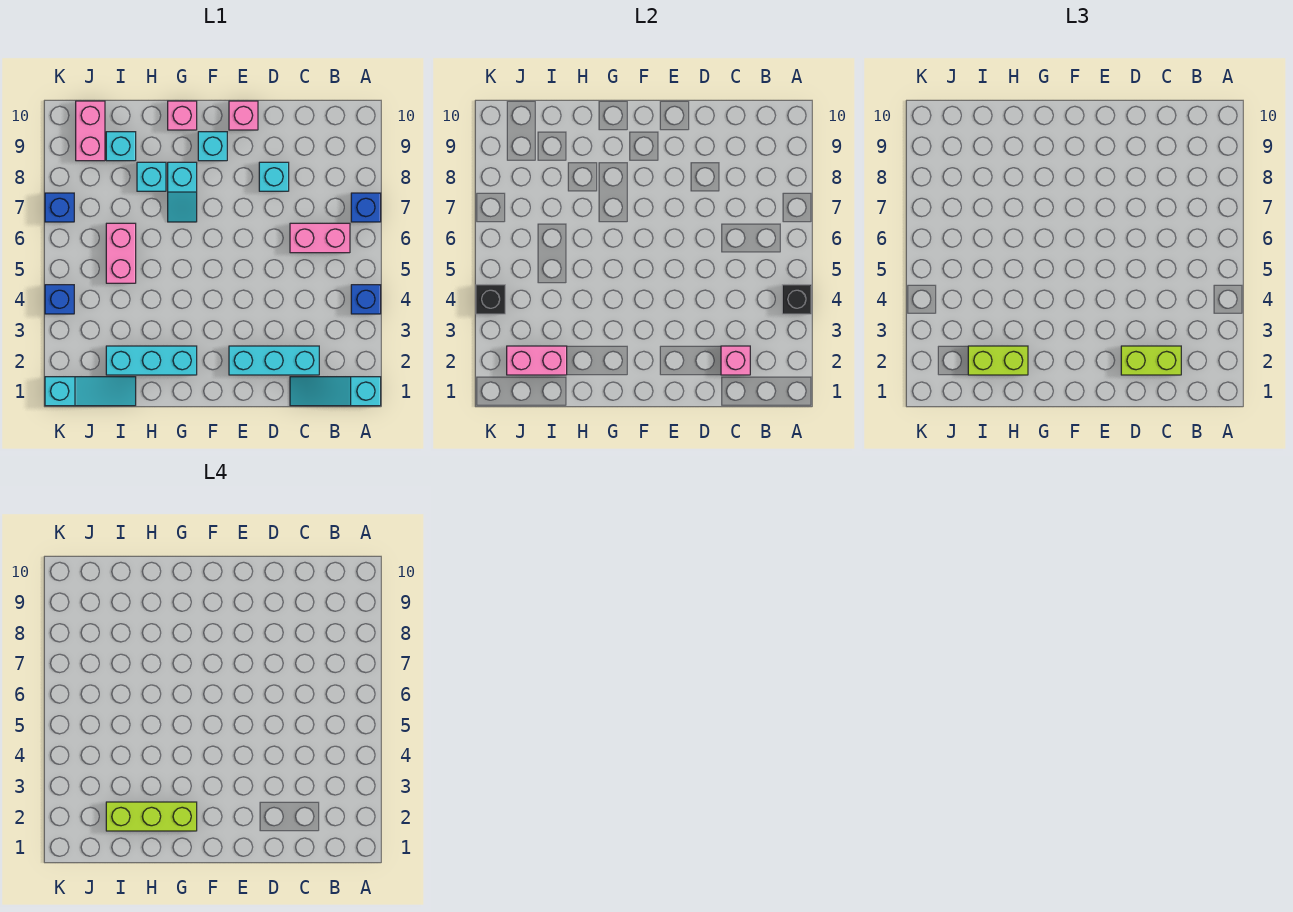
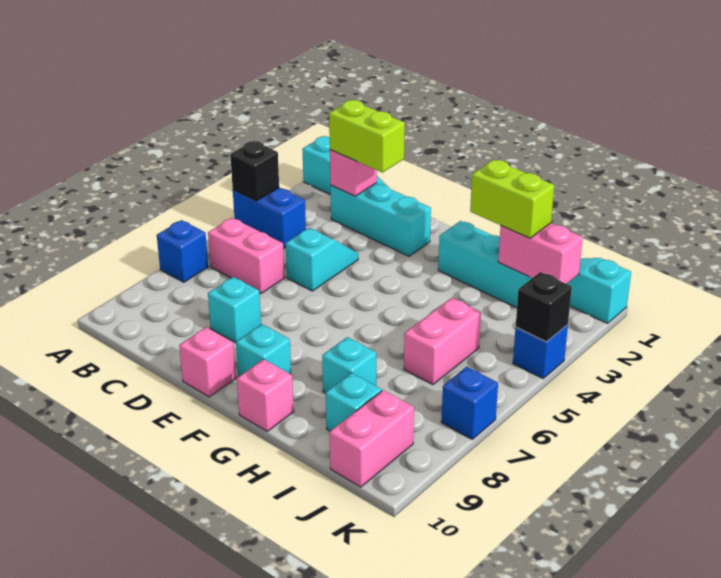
blue brick A4 level 1 -> blue brick A4:B4 level 1
lime brick G2:I2 level 4 -> none
cyan slope G7:G8 level 1 top 8 -> cyan slope D4:D5 level 1 top 5

